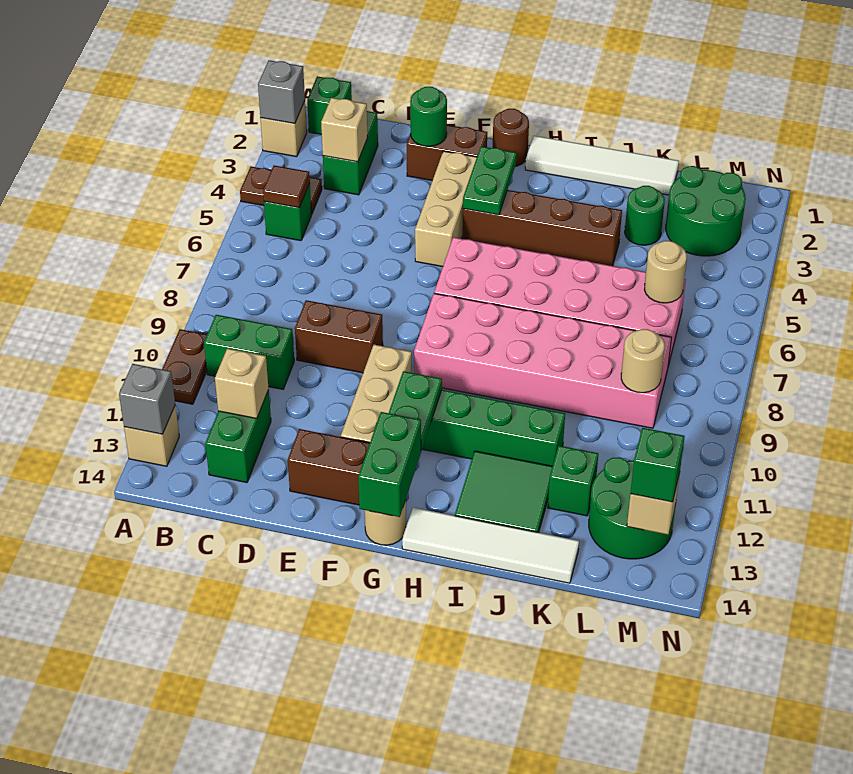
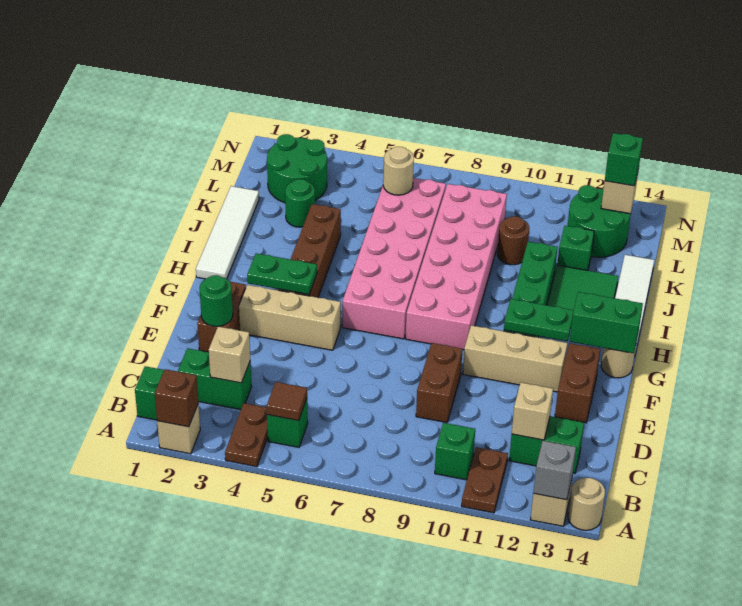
grey brick A2 level 2 -> brown brick A2 level 2
brown plate A10:A11 level 1 -> brown plate A11:B11 level 1
green brick B10:C10 level 1 -> green brick B10 level 1
brown round brick G1 level 1 -> brown round brick K10 level 1
tan round brick L9 level 2 -> tan round brick A14 level 1

